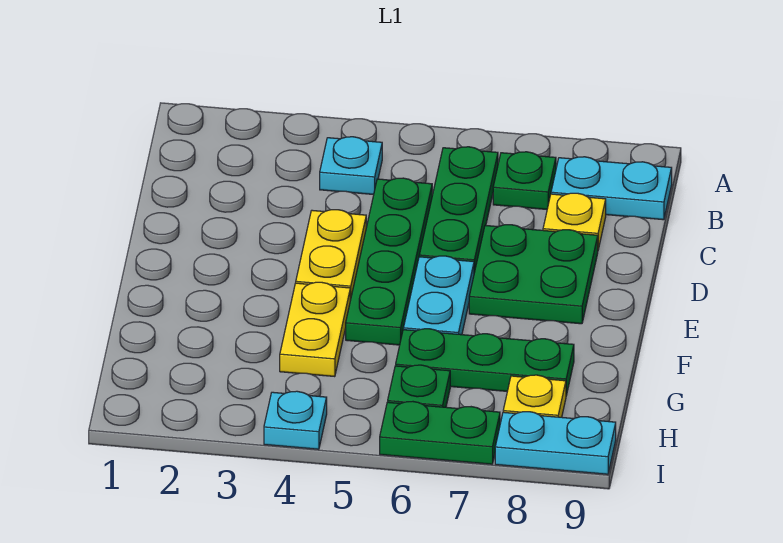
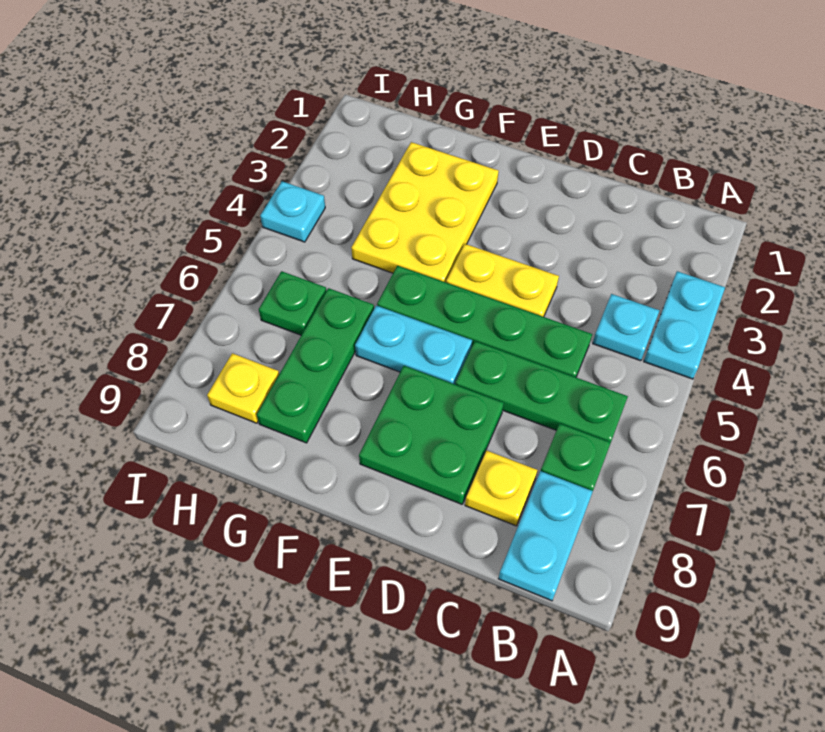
yellow plate F4:G4 level 1 -> yellow plate F2:G4 level 1
green plate I6:I7 level 1 -> none
cyan plate I8:I9 level 1 -> cyan plate A3:A4 level 1

